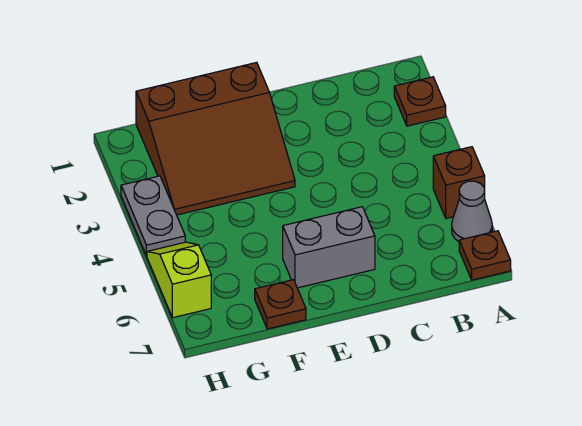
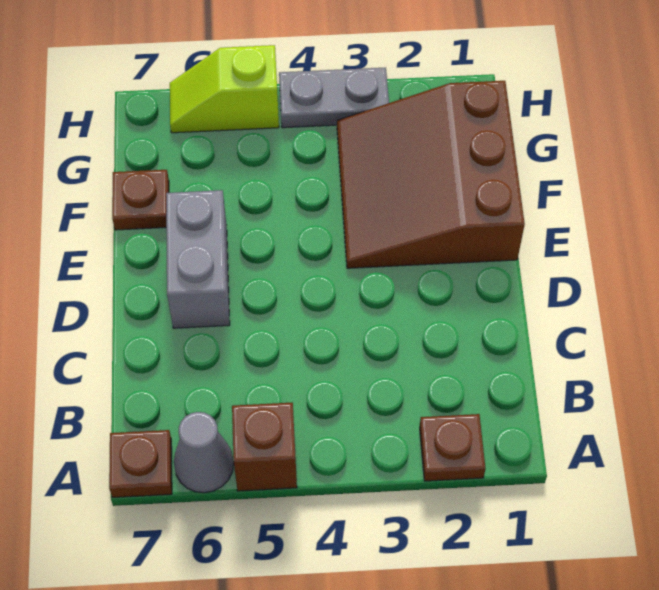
lime slope H5:H6 level 1 top 6 -> lime slope H5:H6 level 1 top 5

